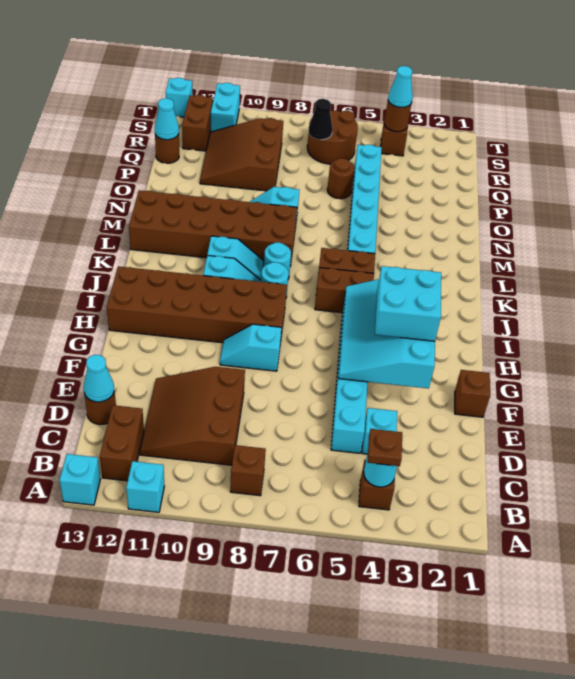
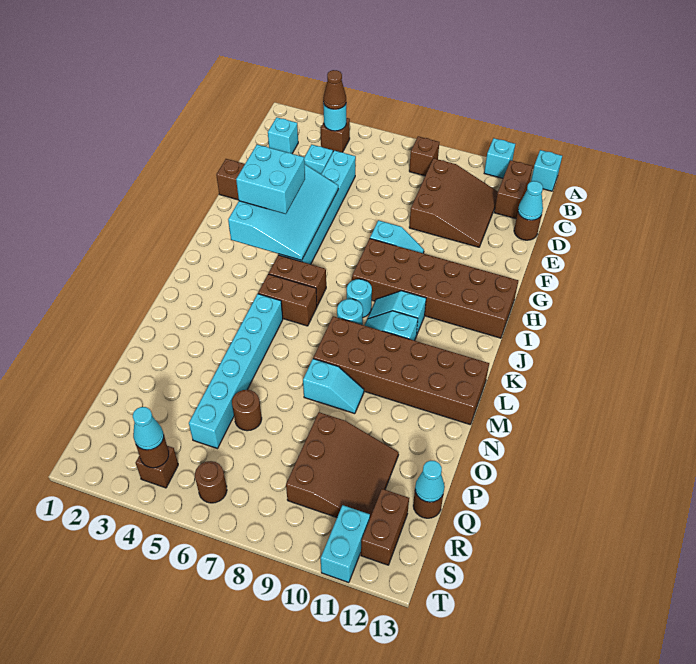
brown plate B4 level 3 -> brown cone B4 level 3
brown round brick R6:S7 level 1 -> brown round brick S6 level 1
black cone R7 level 2 -> none
cyan brick T13 level 1 -> cyan brick C2 level 1

